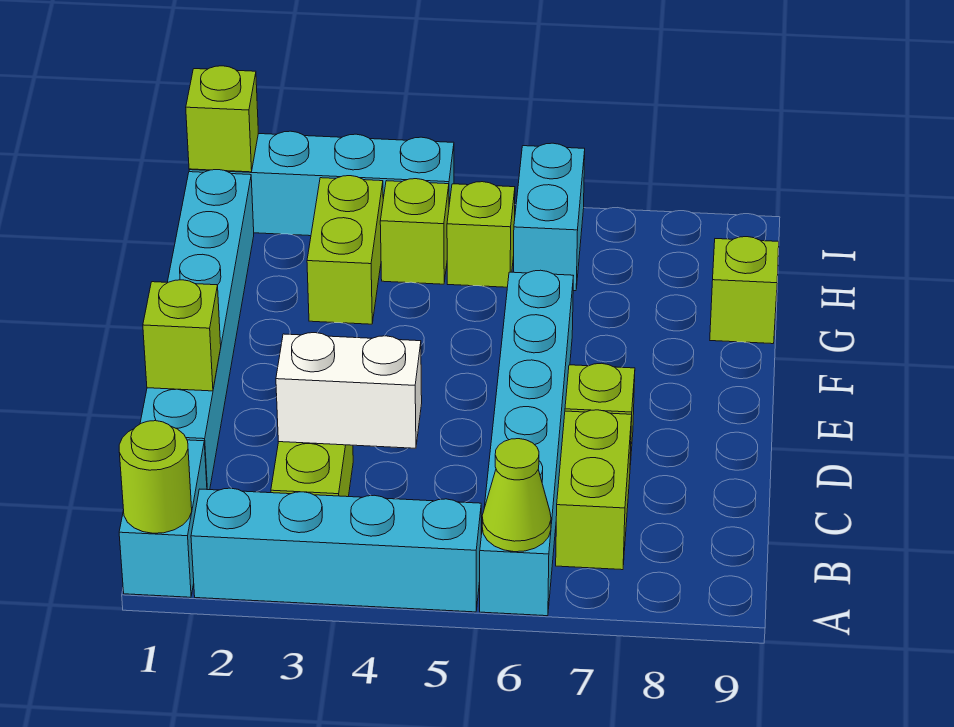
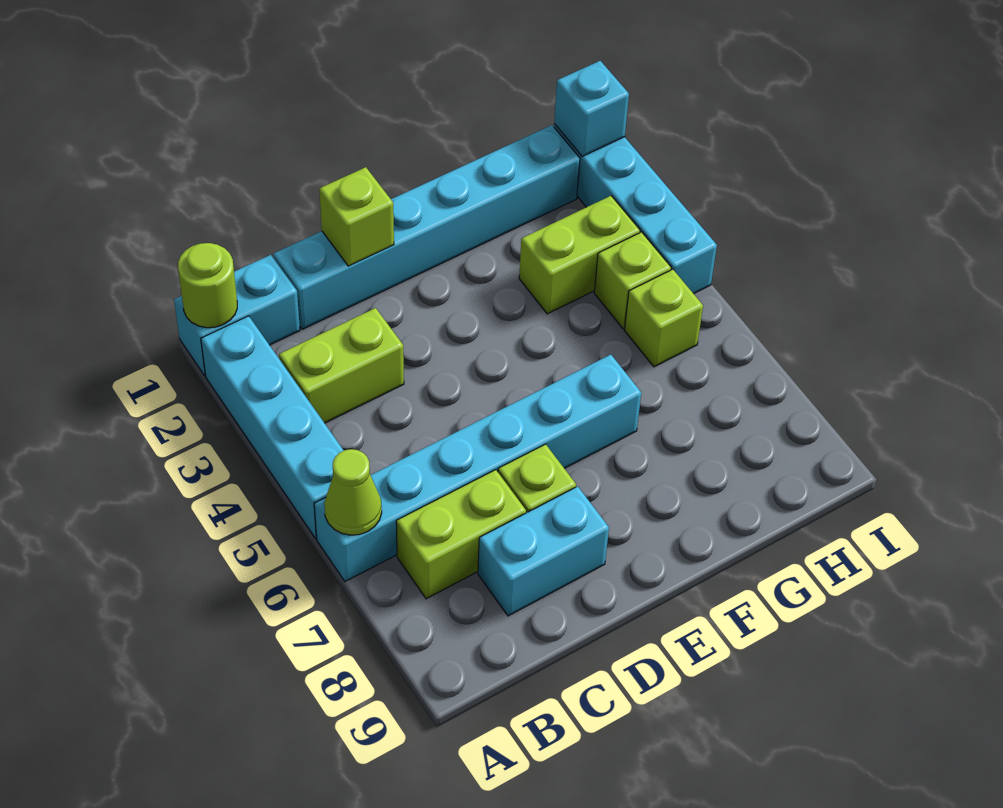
white brick C3:C4 level 2 -> none
lime brick G9 level 1 -> none
cyan brick H6:I6 level 1 -> cyan brick C8:D8 level 1
lime brick I1 level 2 -> cyan brick I1 level 2

